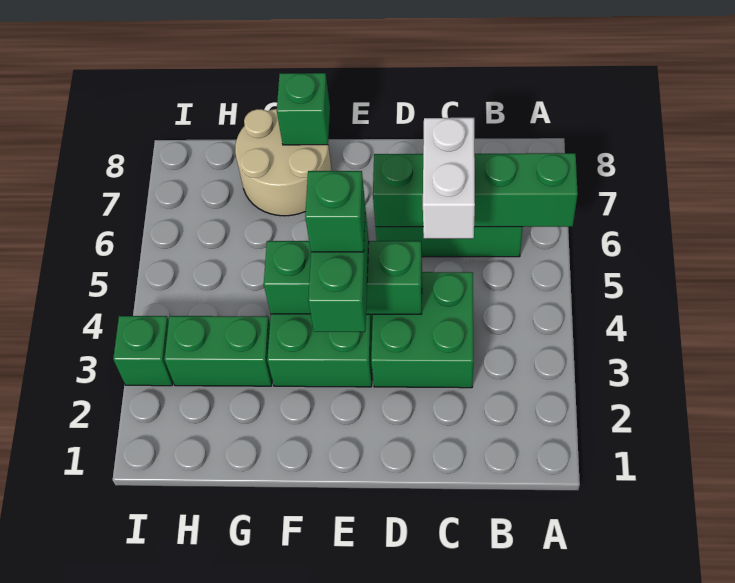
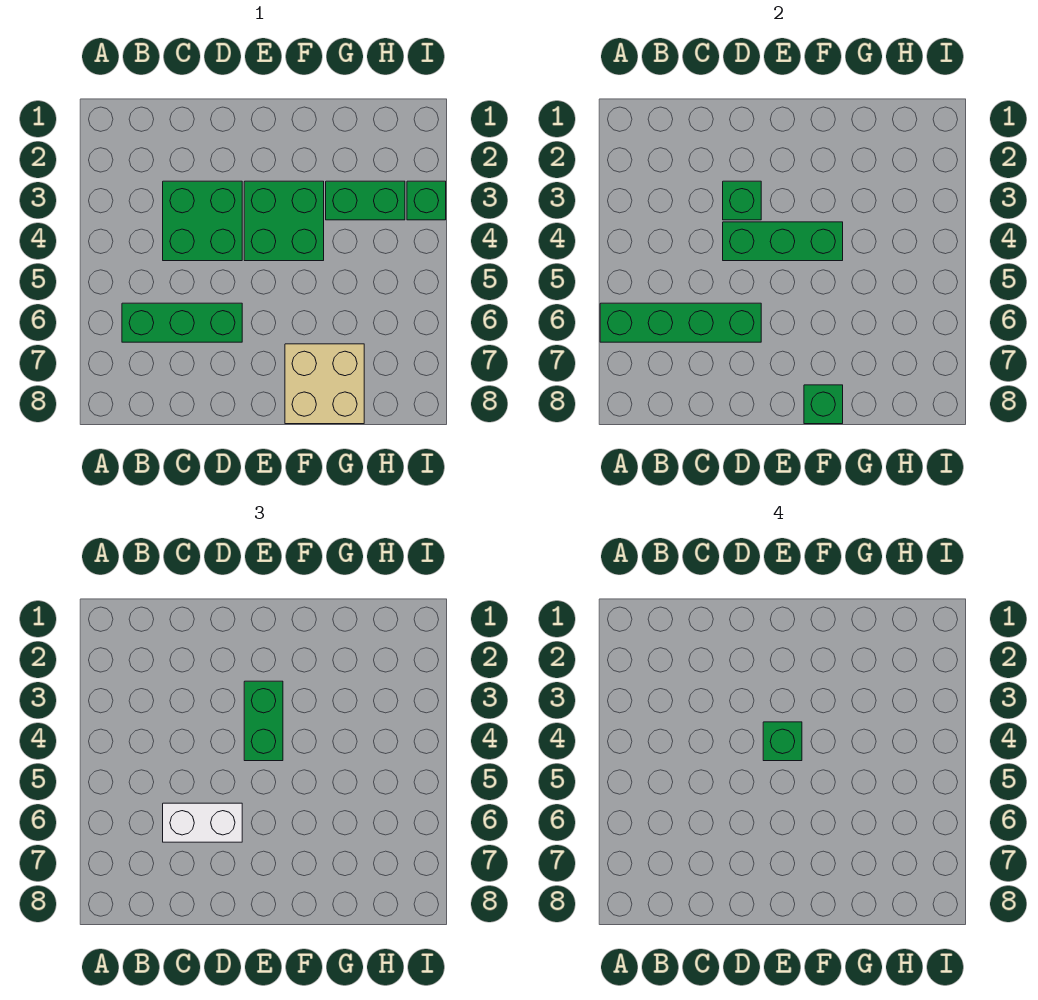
white brick C5:C6 level 3 -> white brick C6:D6 level 3
none -> green brick D3 level 2
tan round brick F7:G8 level 1 -> tan brick F7:G8 level 1

